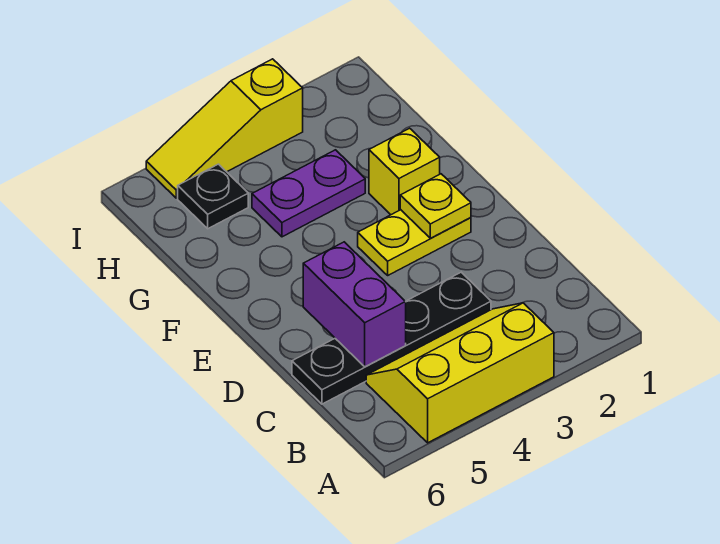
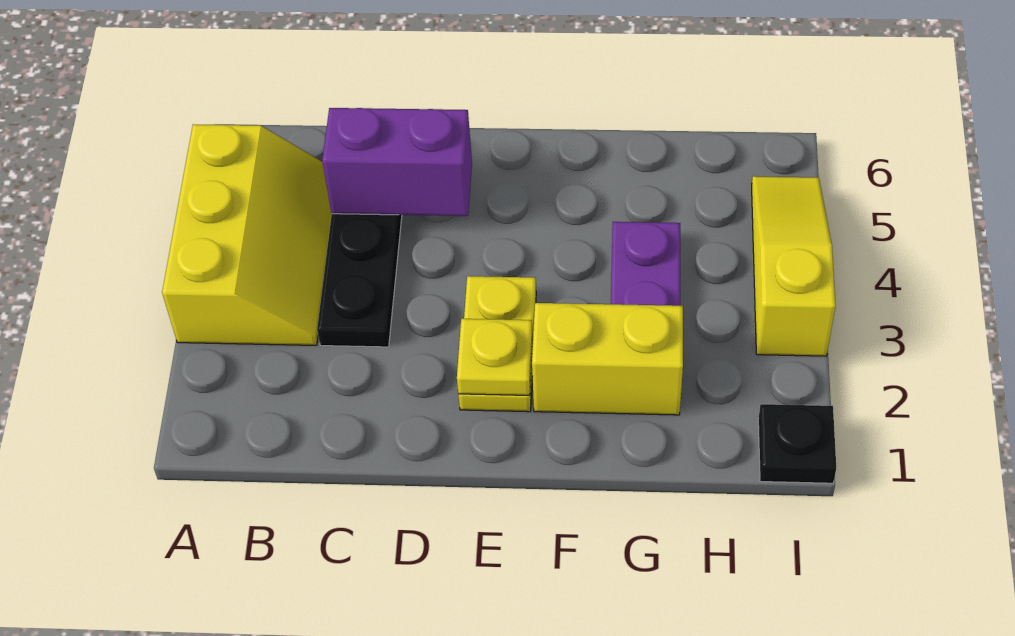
yellow brick F2 level 1 -> yellow brick F2:G2 level 1
black plate H5 level 1 -> black plate I1 level 1

